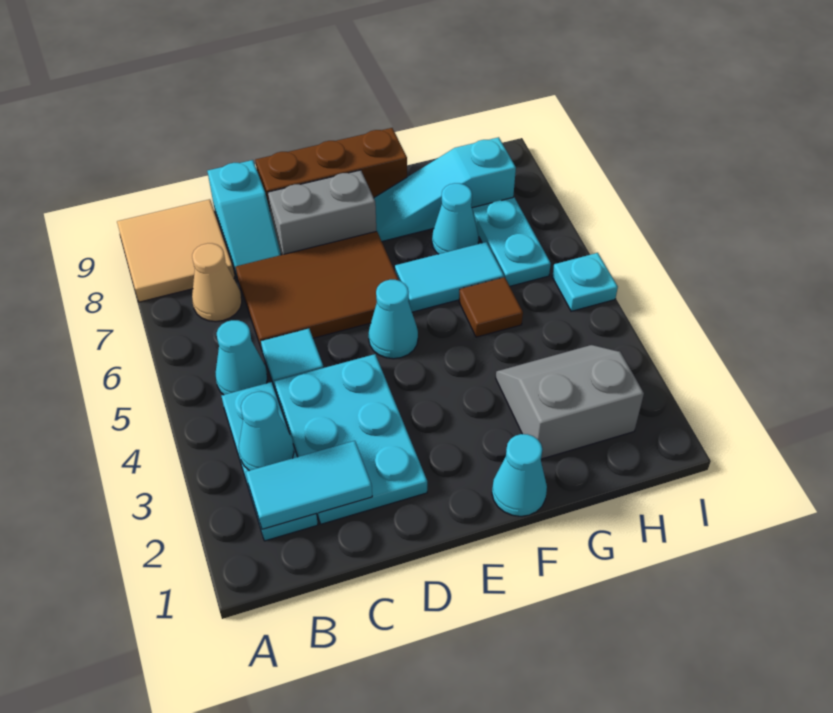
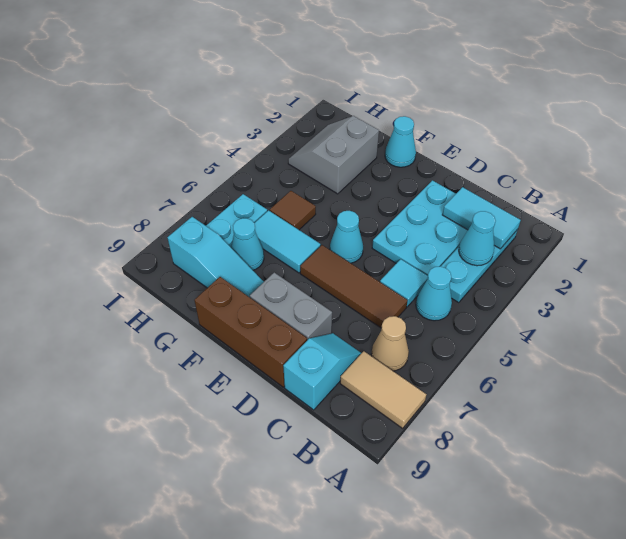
tan tile A8:B9 level 1 -> tan tile A8:B8 level 1
brown tile C6:E7 level 1 -> brown tile C6:E6 level 1
grey slope G2:H3 level 1 top 2 -> grey slope G2:H3 level 1 top G
cyan plate I5 level 1 -> none

